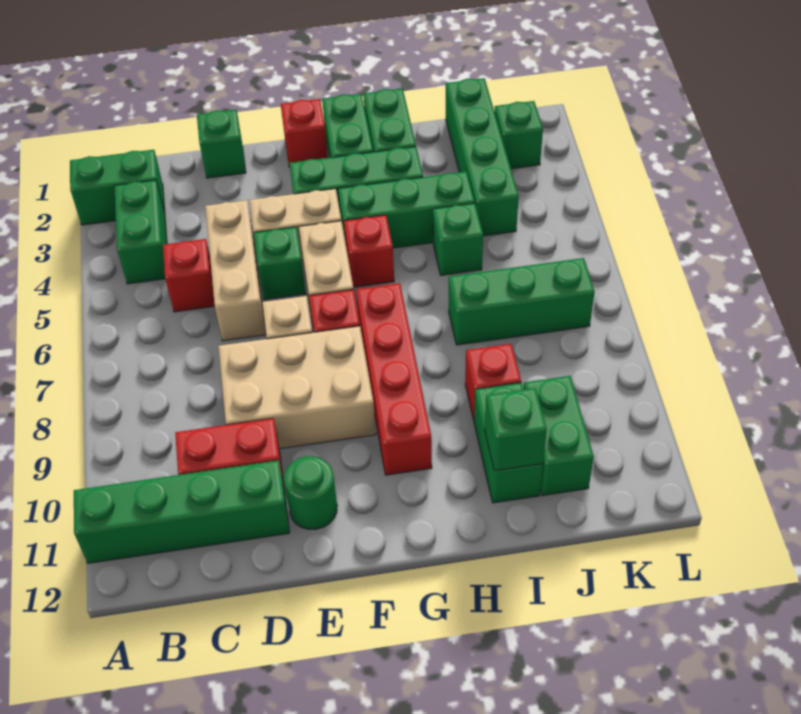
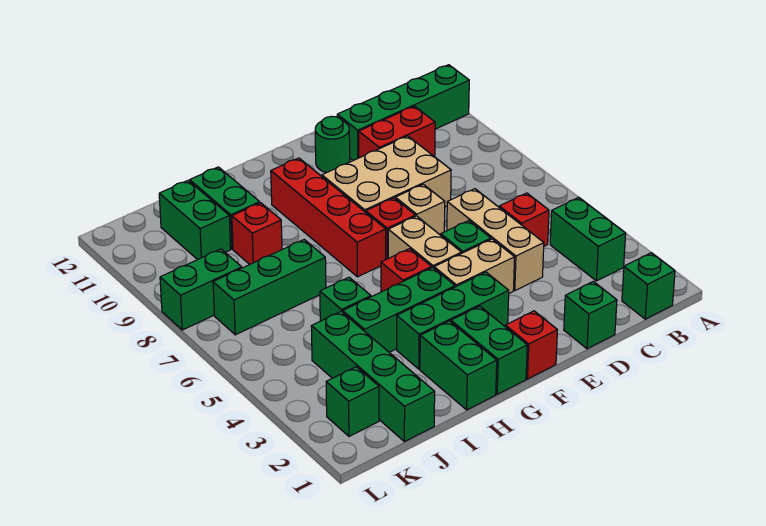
green brick A2:B2 level 1 -> green brick K8:L8 level 1
green brick I11 level 2 -> green brick B1 level 1

